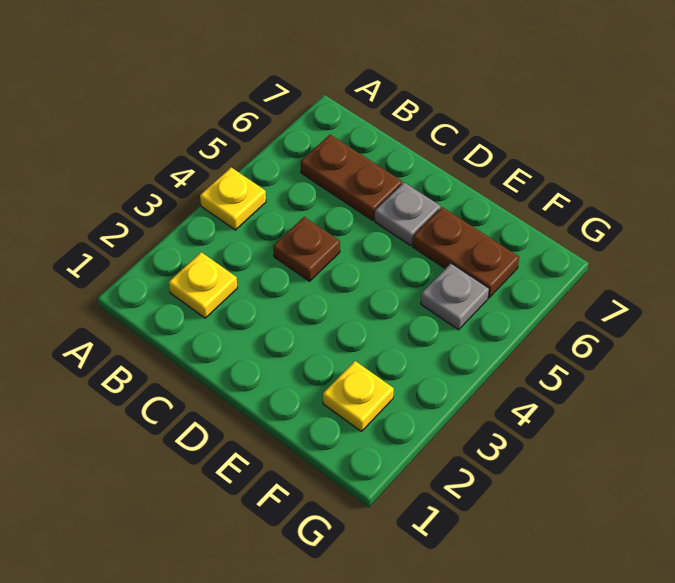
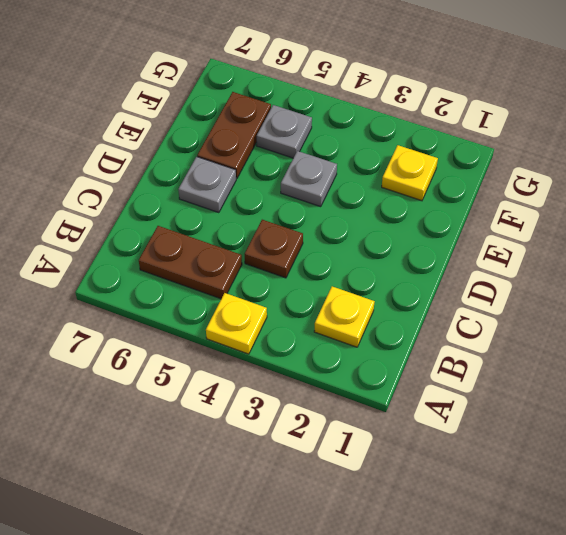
brown plate B6:C6 level 1 -> brown plate B5:B6 level 1
none -> grey plate E4 level 1

